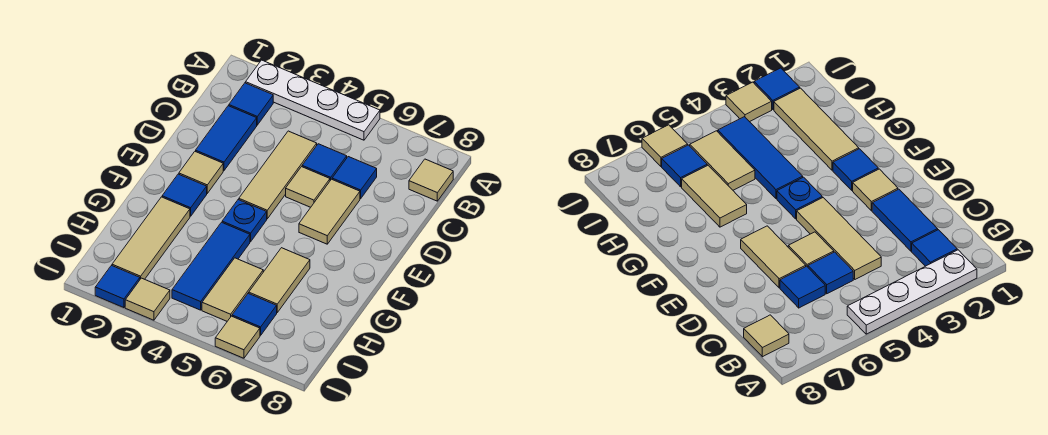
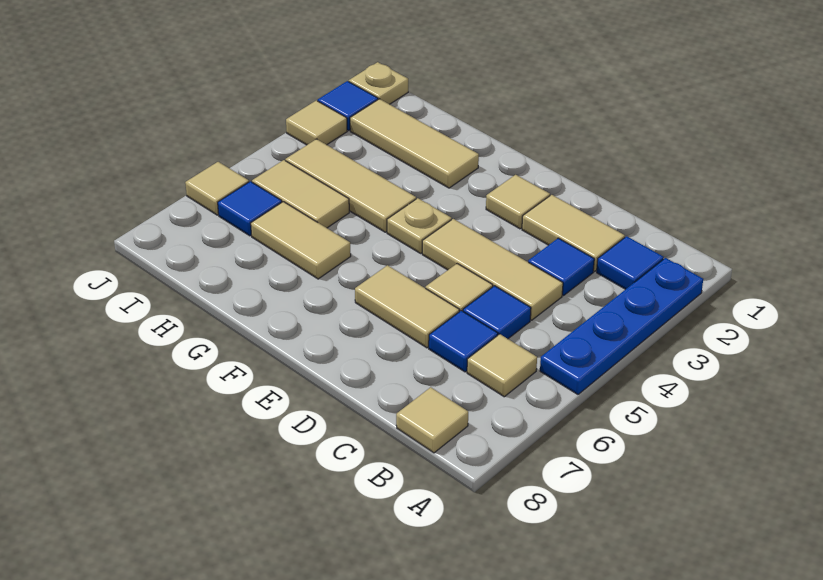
white plate A2:A5 level 1 -> blue plate A2:A5 level 1
none -> tan tile B6 level 1
blue tile C2:D2 level 1 -> tan tile C2:D2 level 1
blue tile F2 level 1 -> blue tile C3 level 1
blue plate F4 level 1 -> tan plate F4 level 1
blue tile G4:I4 level 1 -> tan tile G4:I4 level 1
none -> tan plate J1 level 1

